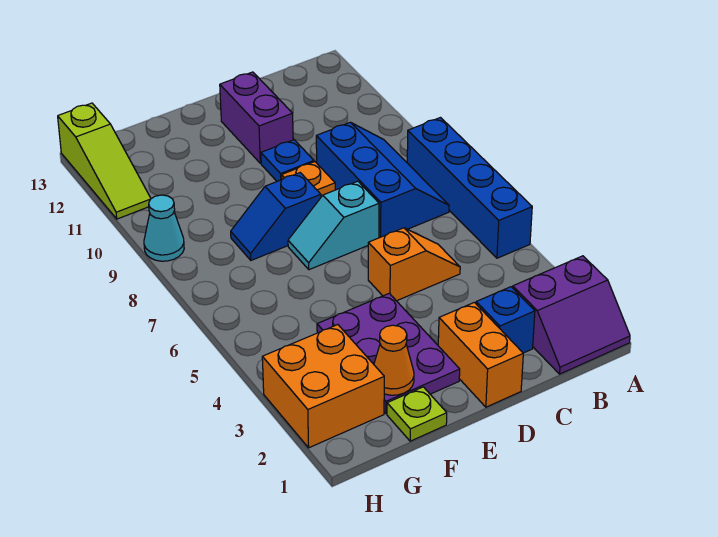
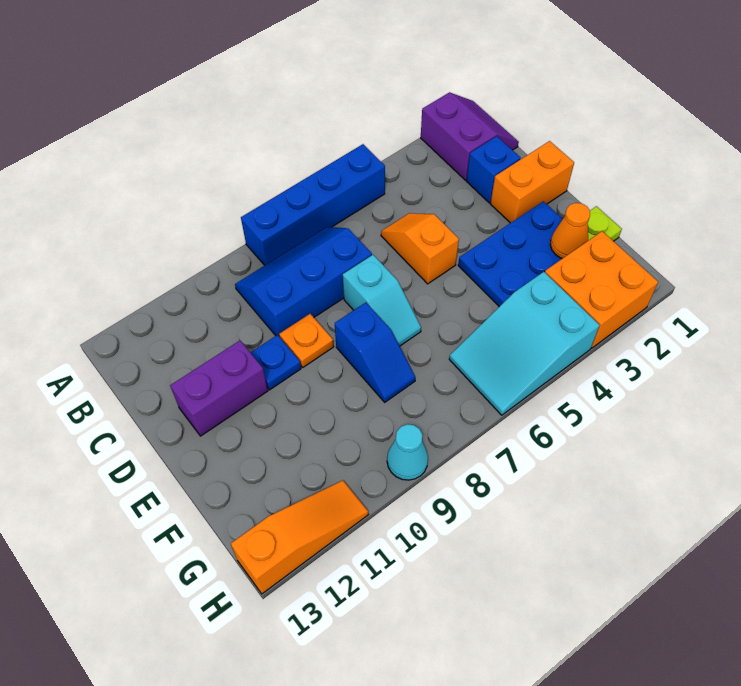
purple plate E2:F4 level 1 -> blue plate E2:F4 level 1
none -> cyan slope G4:H6 level 1 top 4
lime slope H11:H13 level 1 top 13 -> orange slope H11:H13 level 1 top 13

